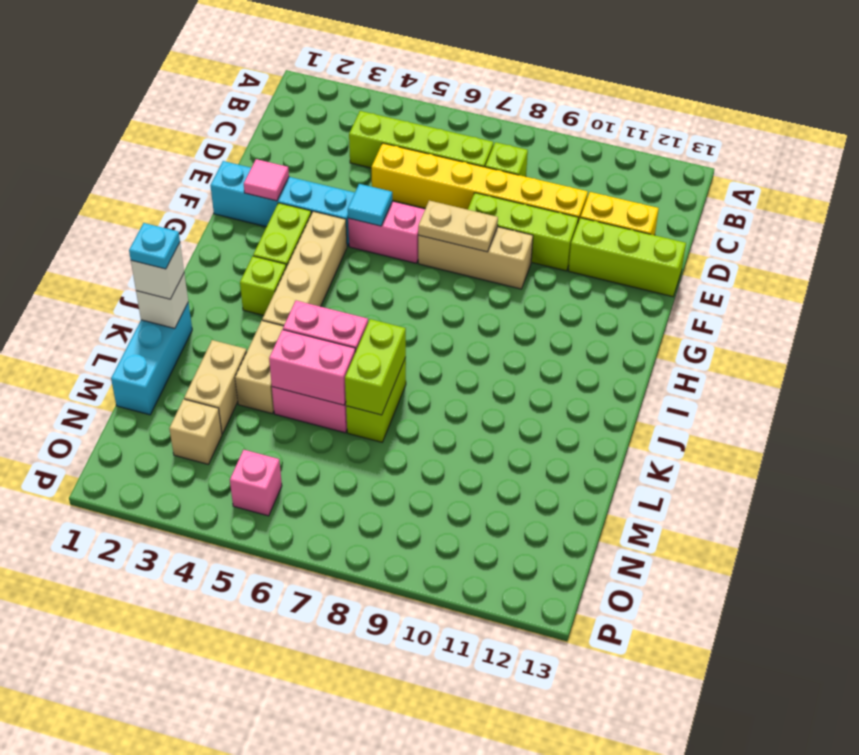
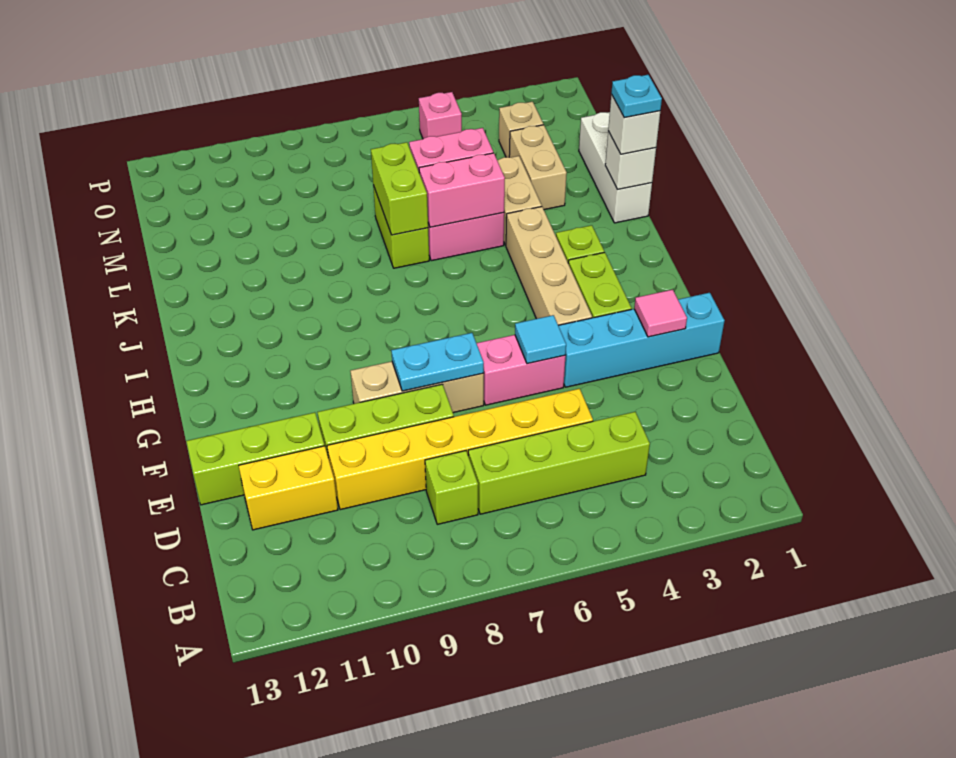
tan plate F7:F8 level 2 -> cyan plate F7:F8 level 2
cyan brick K1:M1 level 1 -> white brick K1:M1 level 1

